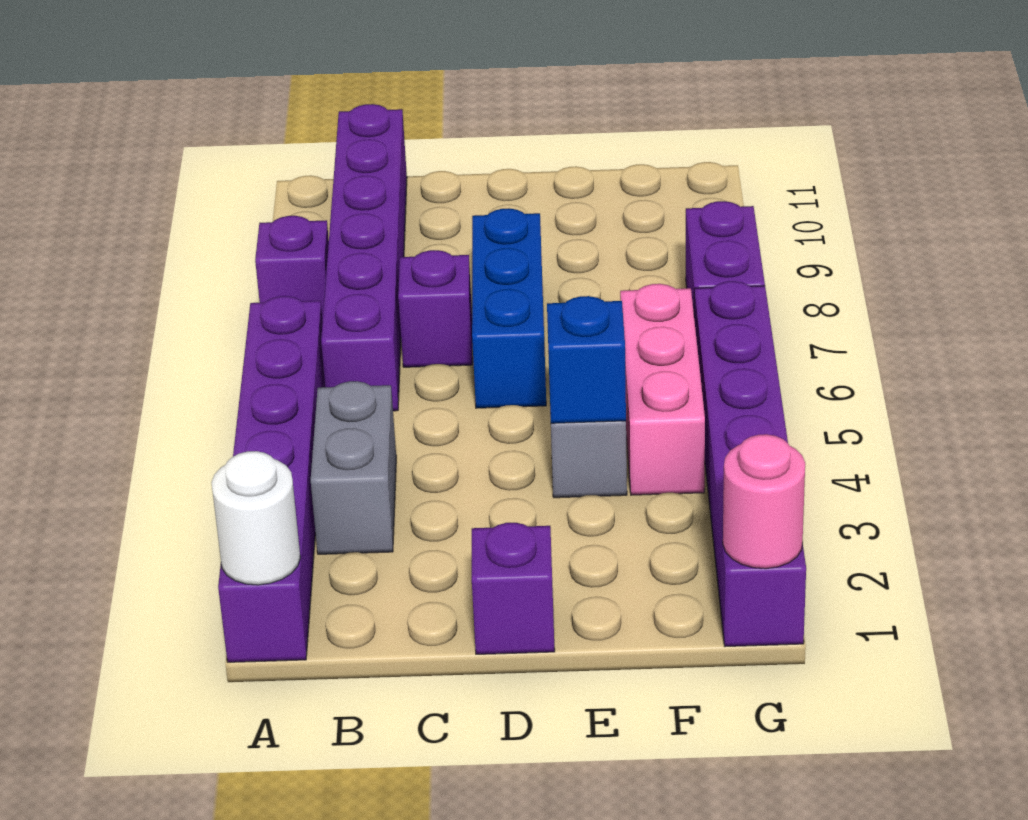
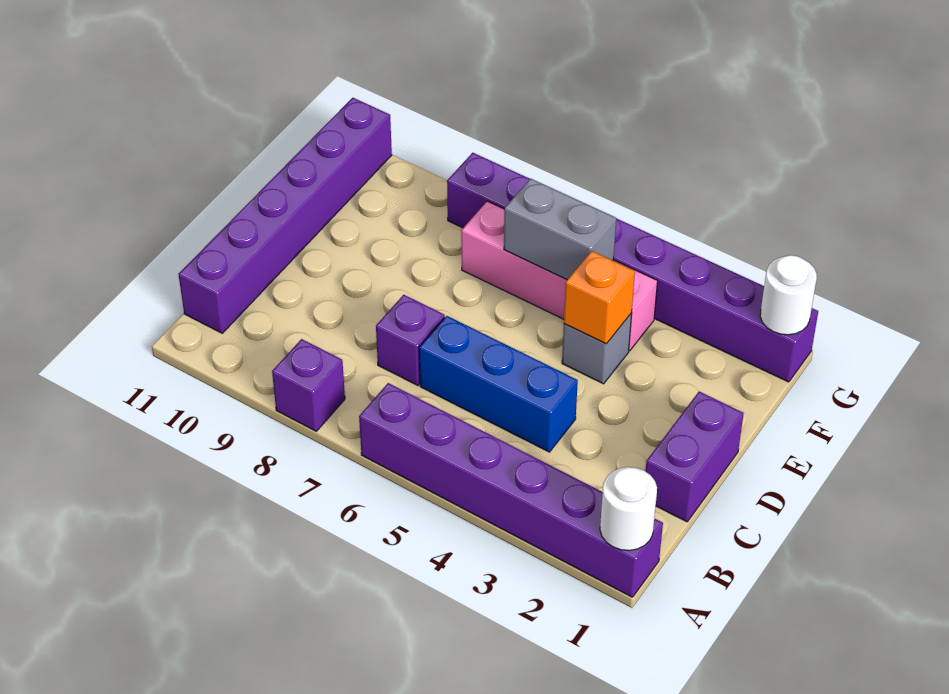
grey brick B3:B4 level 1 -> grey brick F5:F6 level 2
purple brick B6:B11 level 1 -> purple brick B11:G11 level 1
purple brick D1 level 1 -> purple brick C1:D1 level 1
blue brick D6:D8 level 1 -> blue brick C4:C6 level 1
blue brick E4 level 2 -> orange brick E4 level 2
pink brick F4:F6 level 1 -> pink brick F4:F7 level 1
pink round brick G1 level 2 -> white round brick G1 level 2

